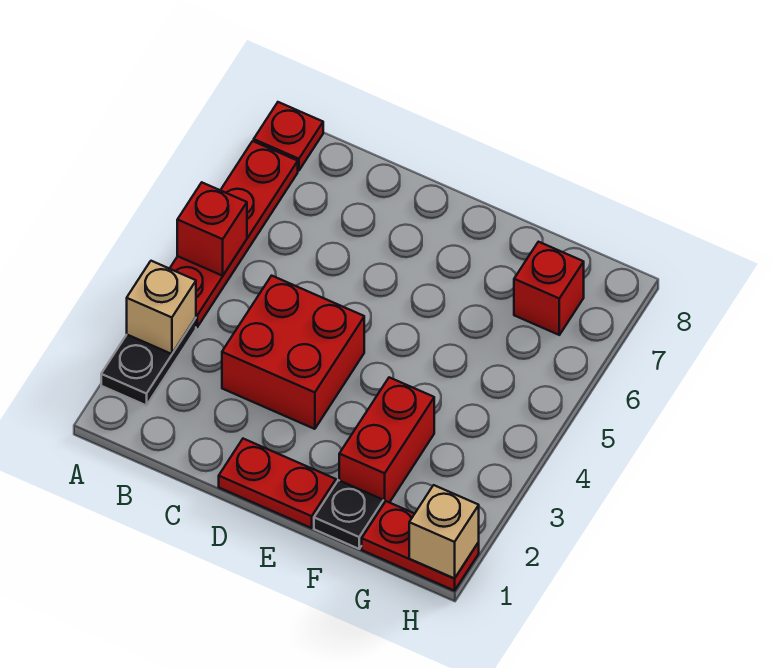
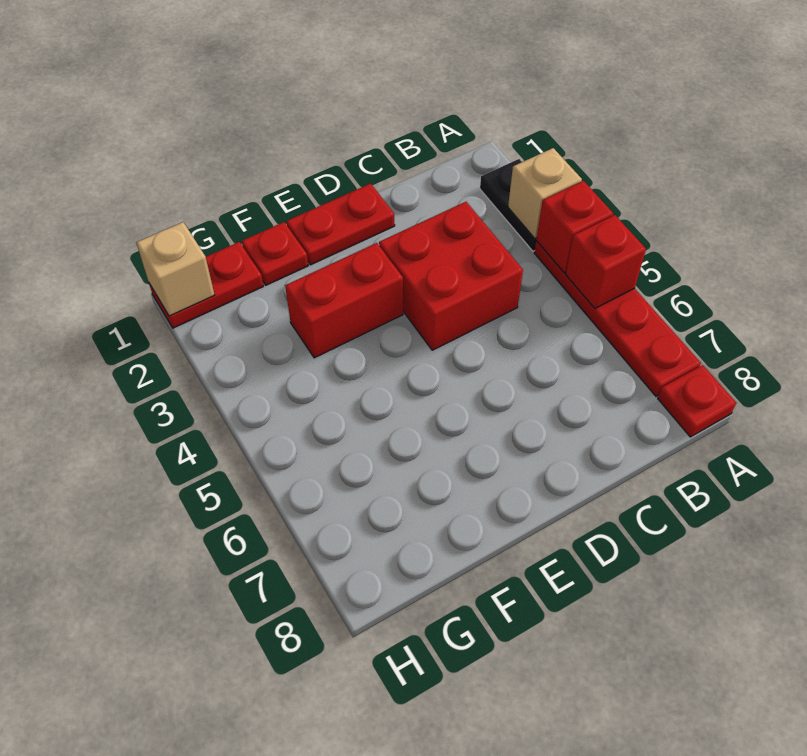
black plate F1 level 1 -> red plate F1 level 1
red brick F2:F3 level 1 -> red brick E3:F3 level 1
red brick G7 level 1 -> red brick A4 level 2

